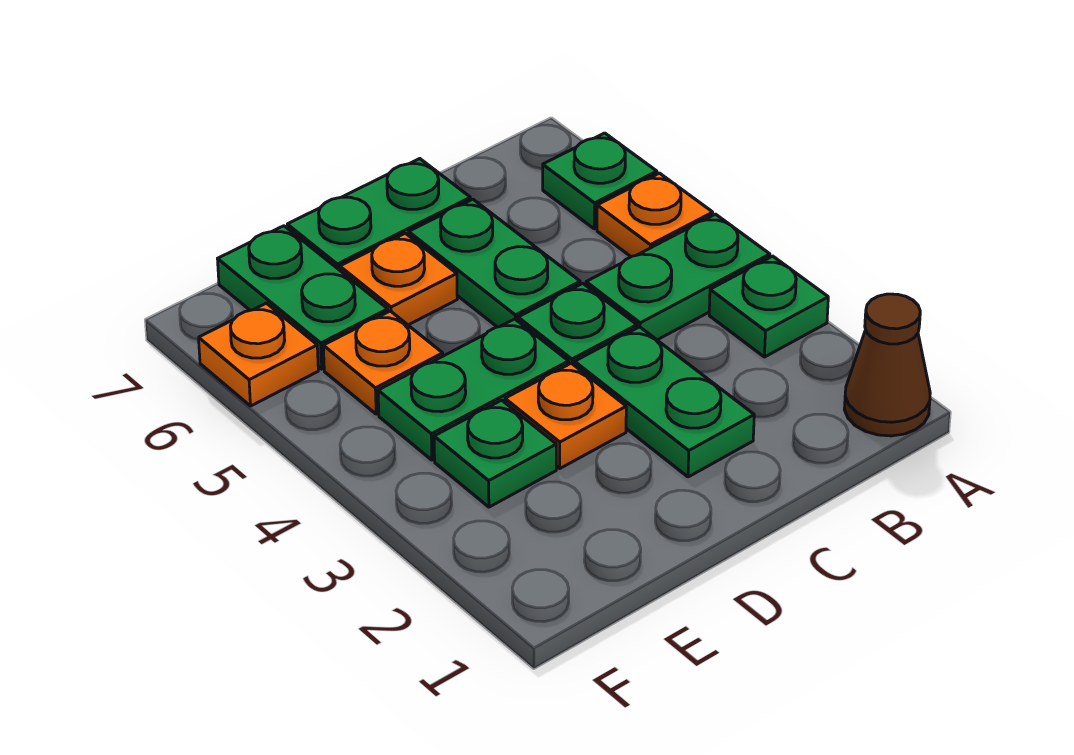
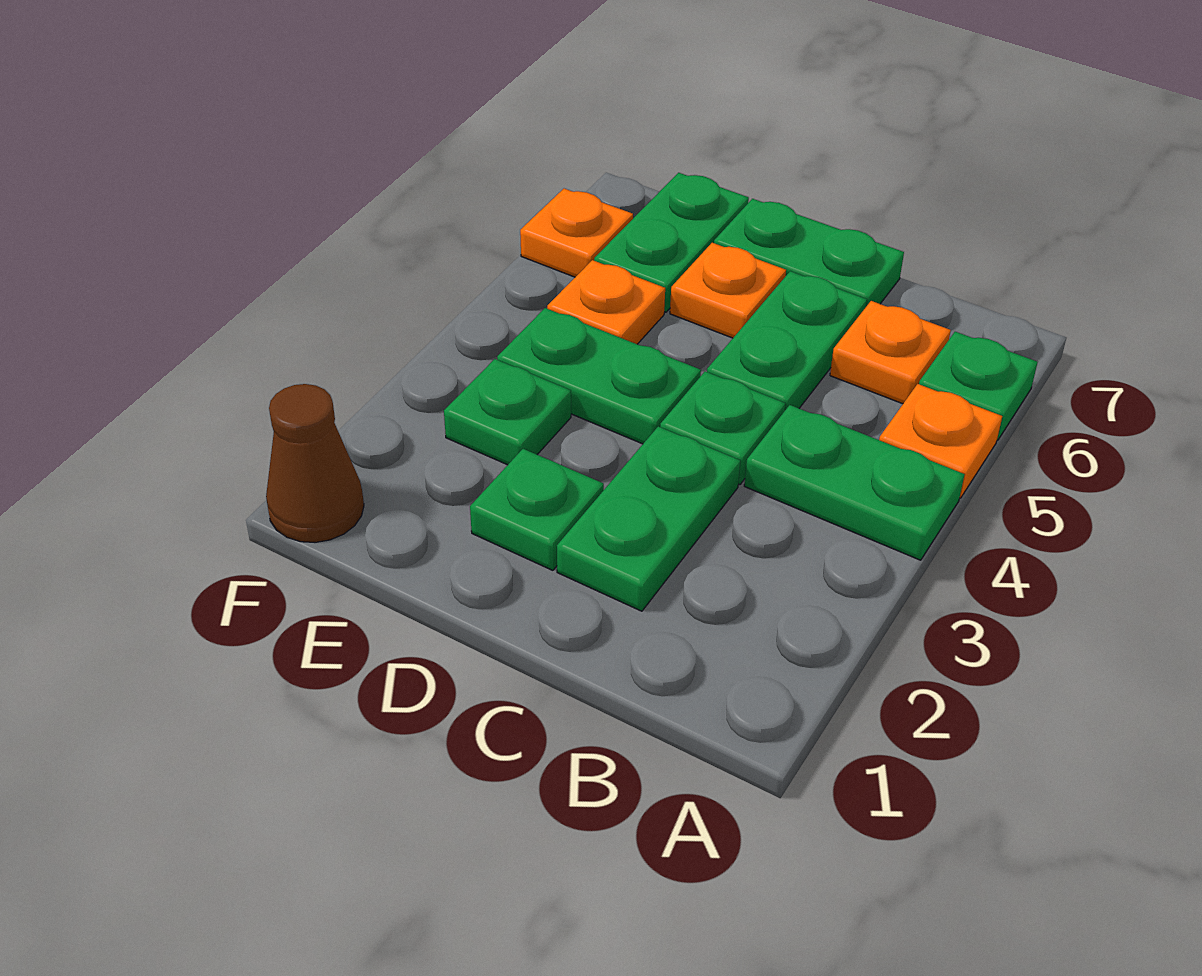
brown cone A1 level 1 -> brown cone F1 level 1
green plate A3 level 1 -> green plate D2 level 1
orange plate D3 level 1 -> orange plate B6 level 1

